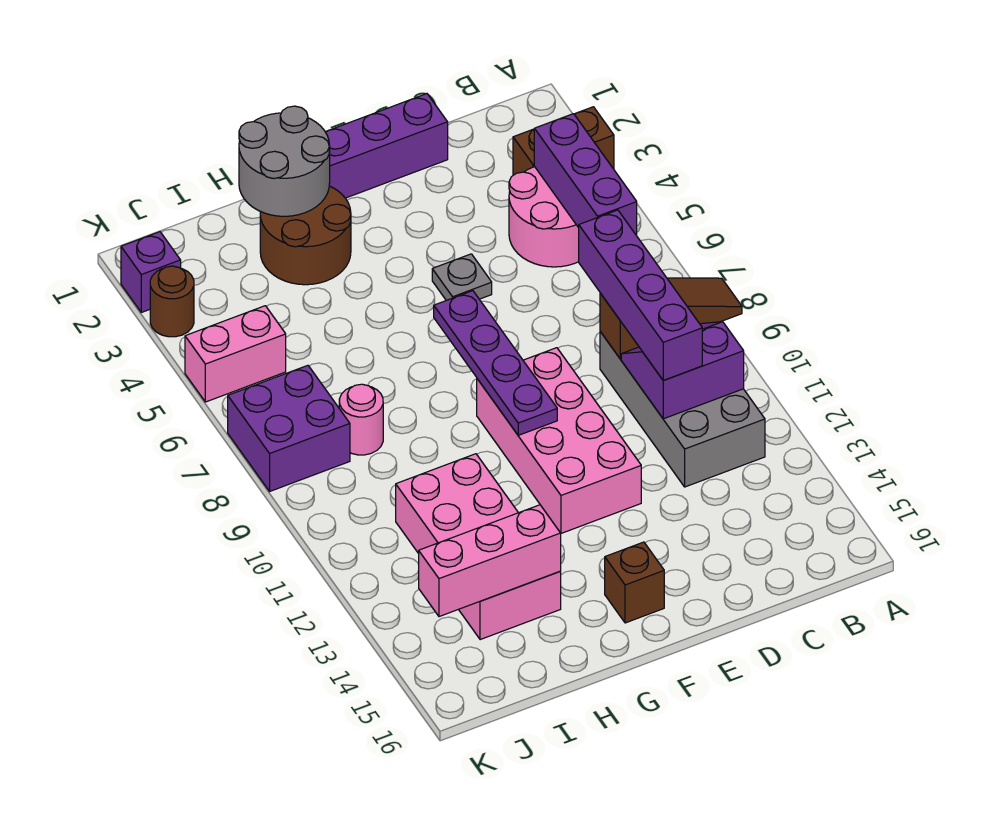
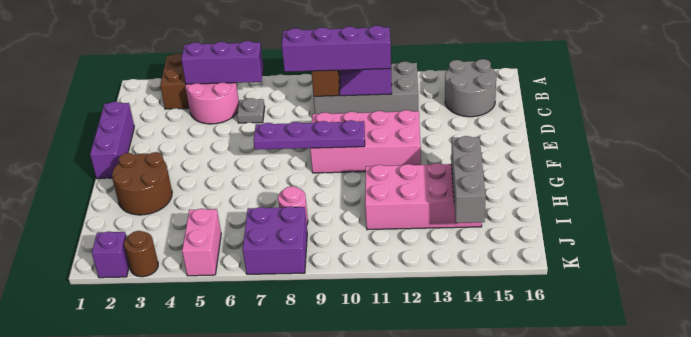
grey plate E5 level 1 -> grey plate C6 level 1
brown brick F15 level 1 -> none
grey round brick G1:H2 level 2 -> grey round brick B14:C15 level 1
pink brick H14:J14 level 2 -> grey brick H14:J14 level 2

